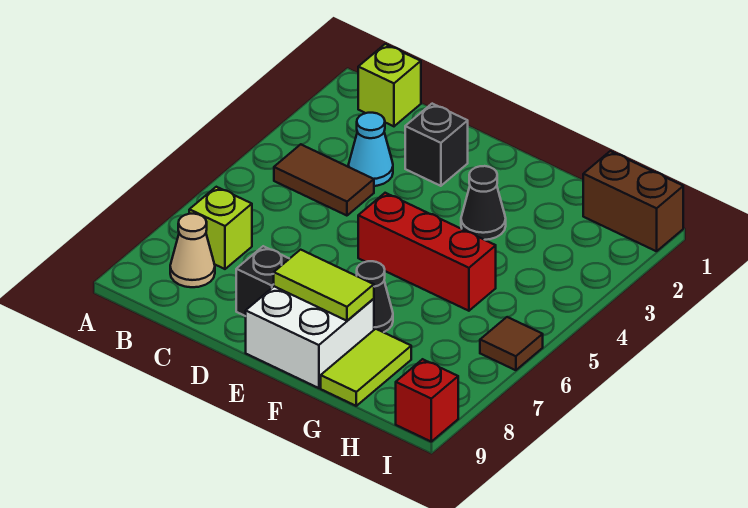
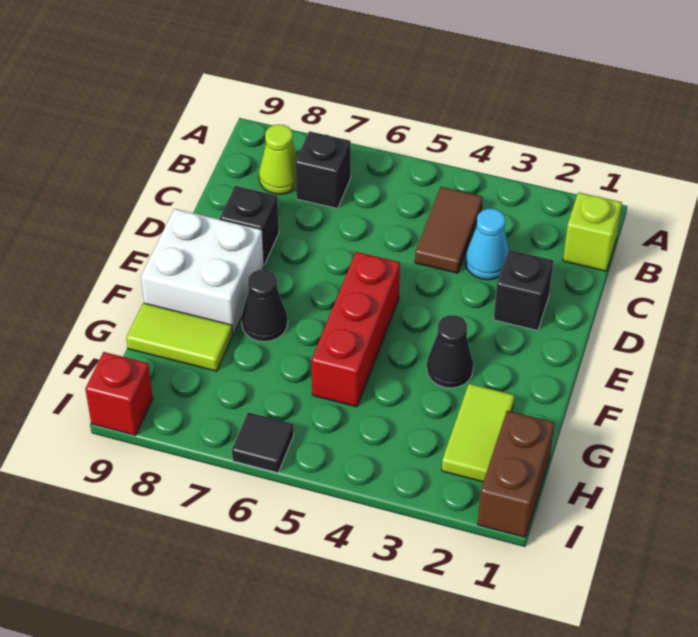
lime brick B7 level 1 -> black brick B7 level 1
tan cone B8 level 1 -> lime cone B8 level 1
lime tile E8:F8 level 2 -> lime tile G2:H2 level 1
brown tile I6 level 1 -> black tile I6 level 1

